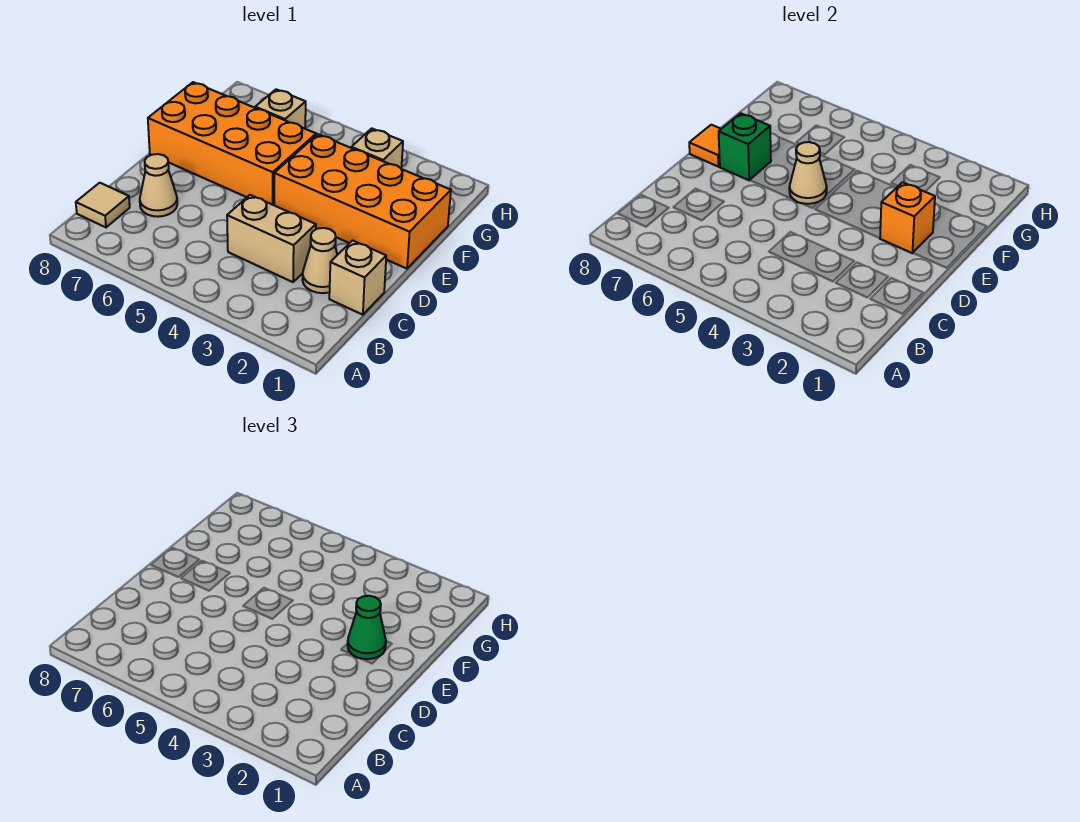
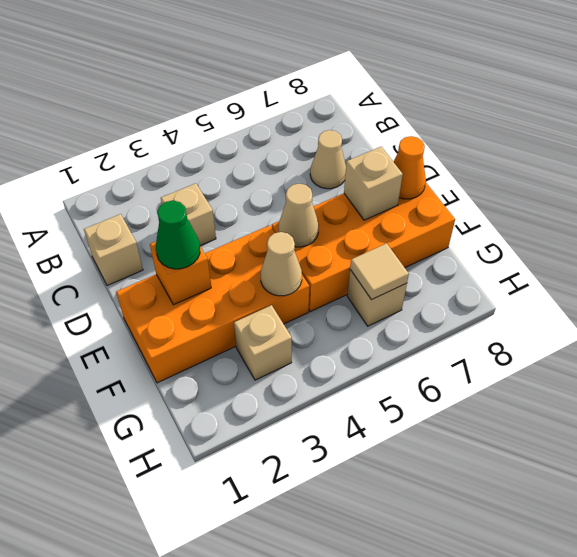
tan tile B8 level 1 -> tan tile G6 level 2
tan cone C2 level 1 -> tan cone F4 level 2
tan brick C3:C4 level 1 -> tan brick C3 level 1
green brick E7 level 2 -> tan brick E7 level 2
orange tile E8 level 2 -> orange cone E8 level 2

